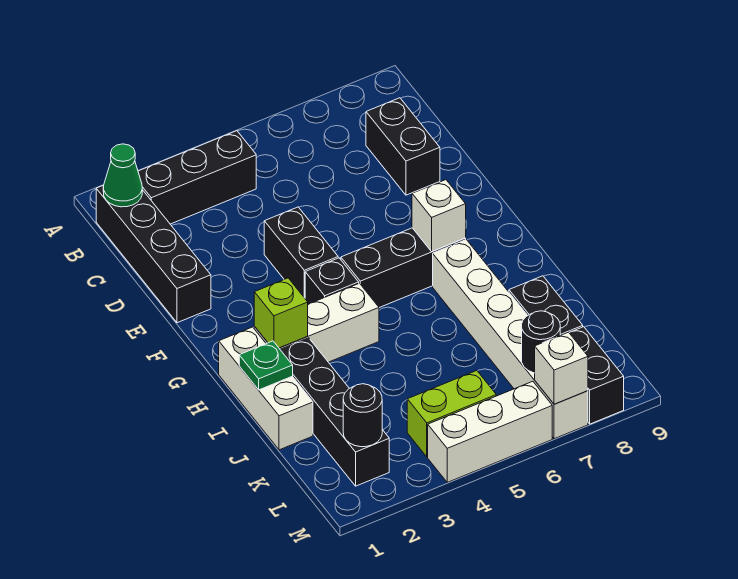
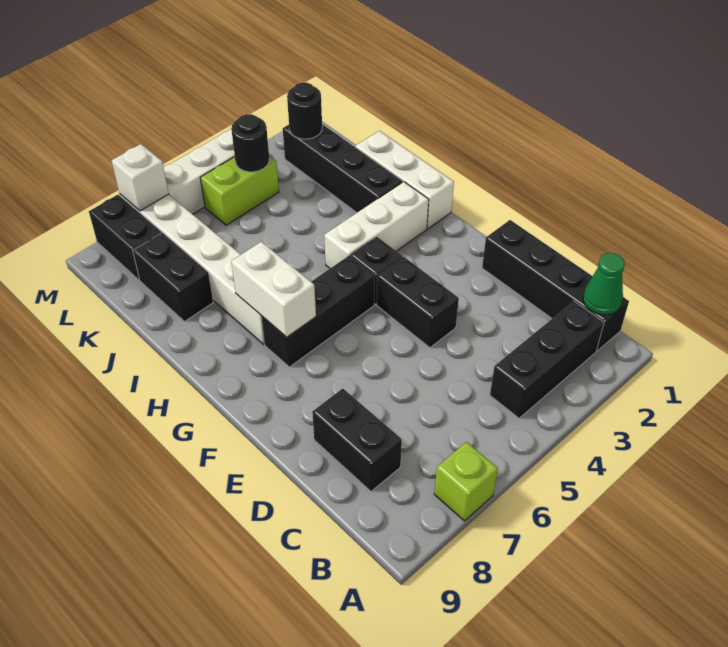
white brick G7 level 2 -> white brick G7:H7 level 2
lime brick H2 level 2 -> lime brick A7 level 1
green plate I1 level 2 -> none
black round brick L7 level 2 -> black round brick L4 level 2

